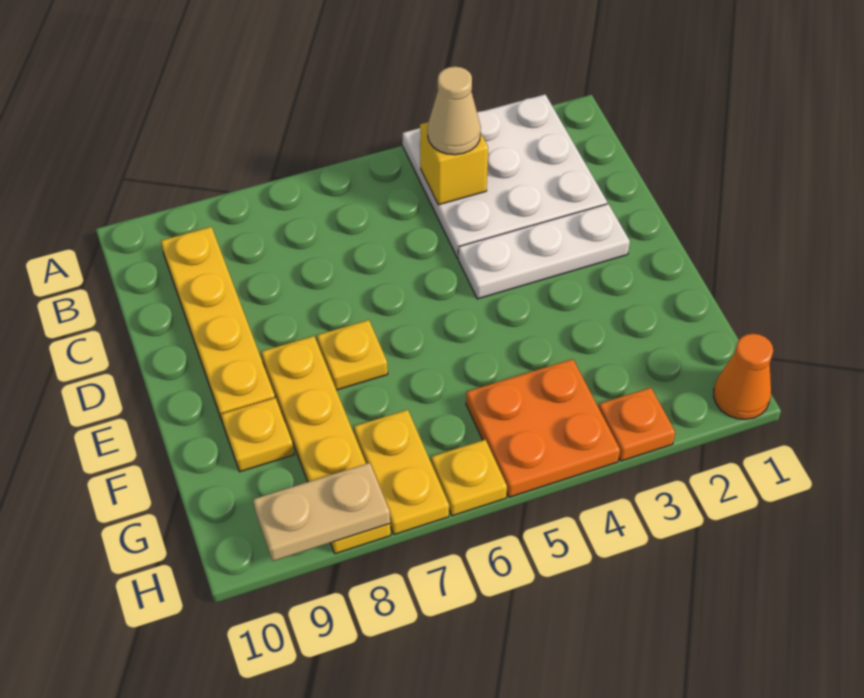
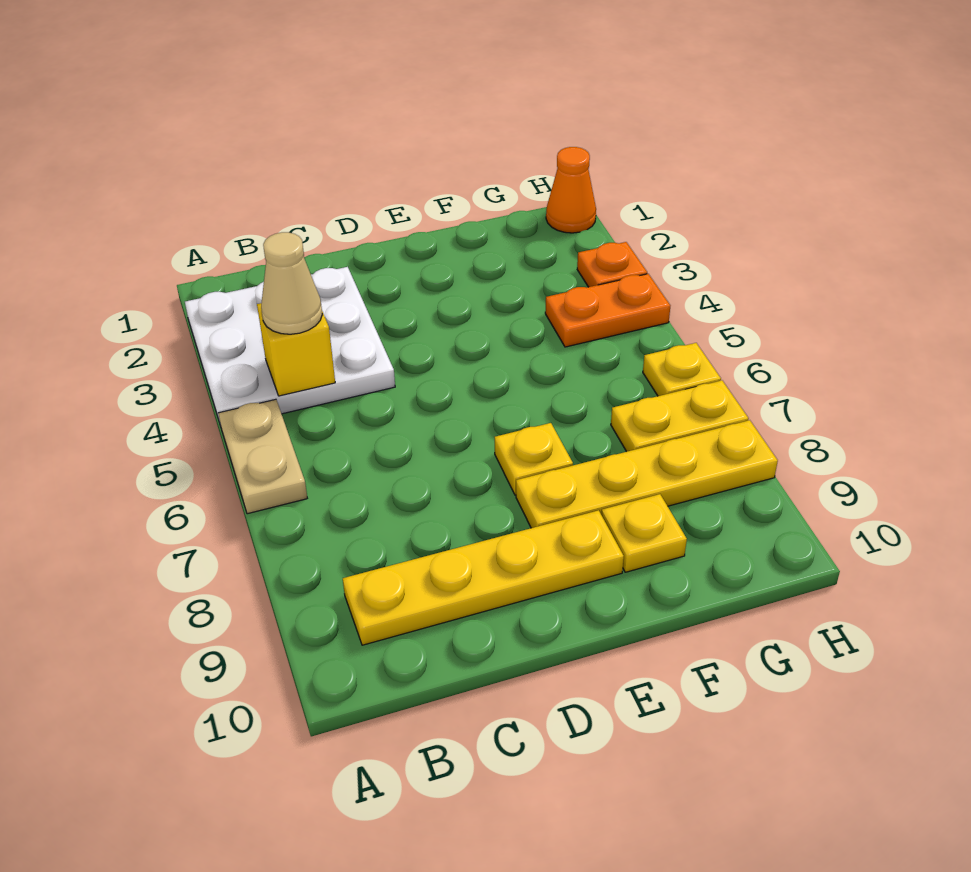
white plate D2:D4 level 1 -> none
orange plate G4:H5 level 1 -> orange plate G4:H4 level 1
tan plate H8:H9 level 2 -> tan plate A5:A6 level 1

